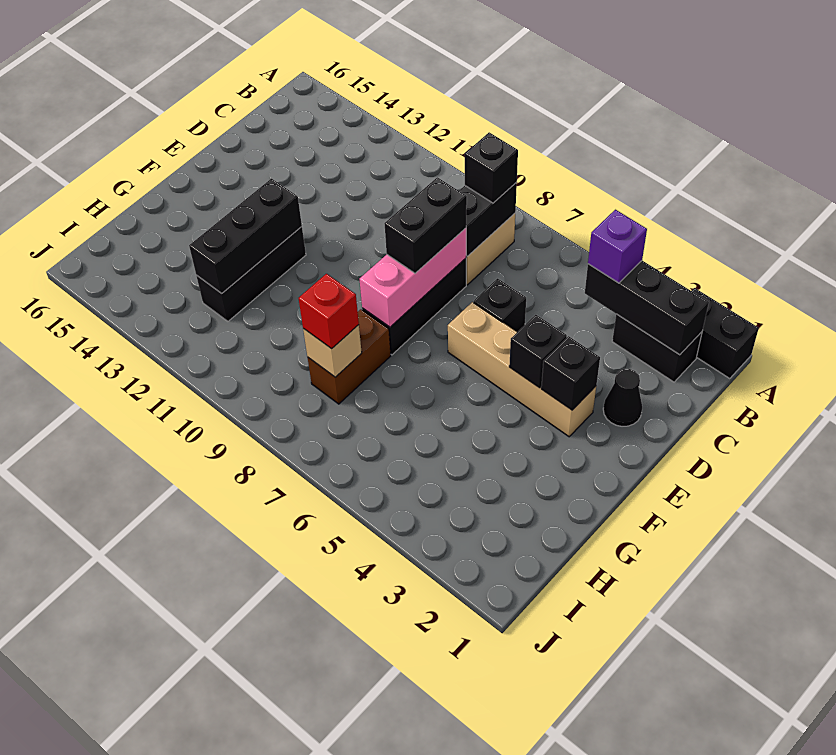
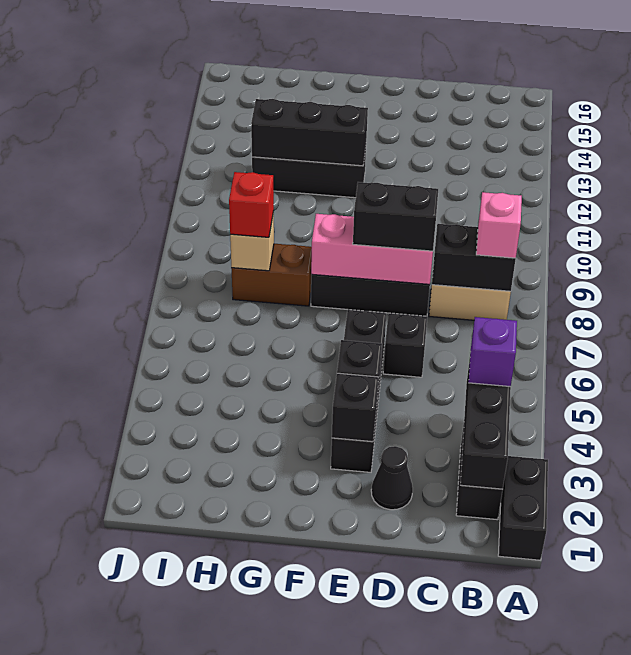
black brick B8 level 3 -> pink brick B8 level 3
tan brick E3:E6 level 1 -> black brick E3:E6 level 1

